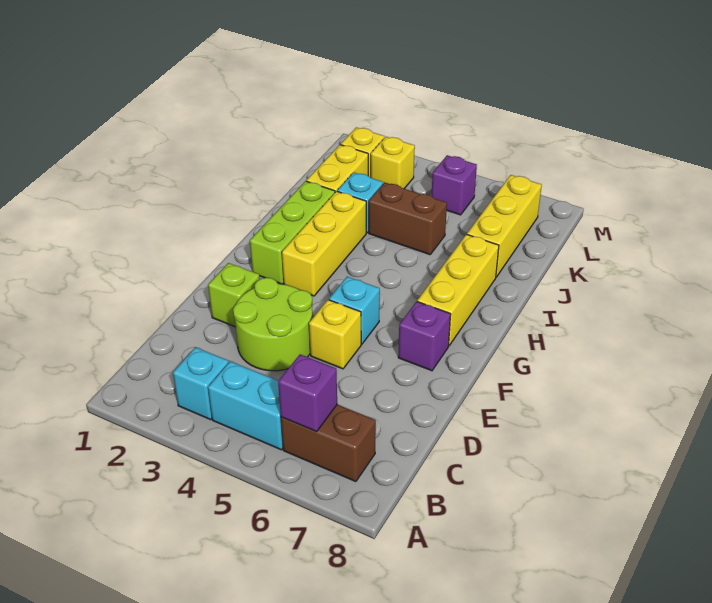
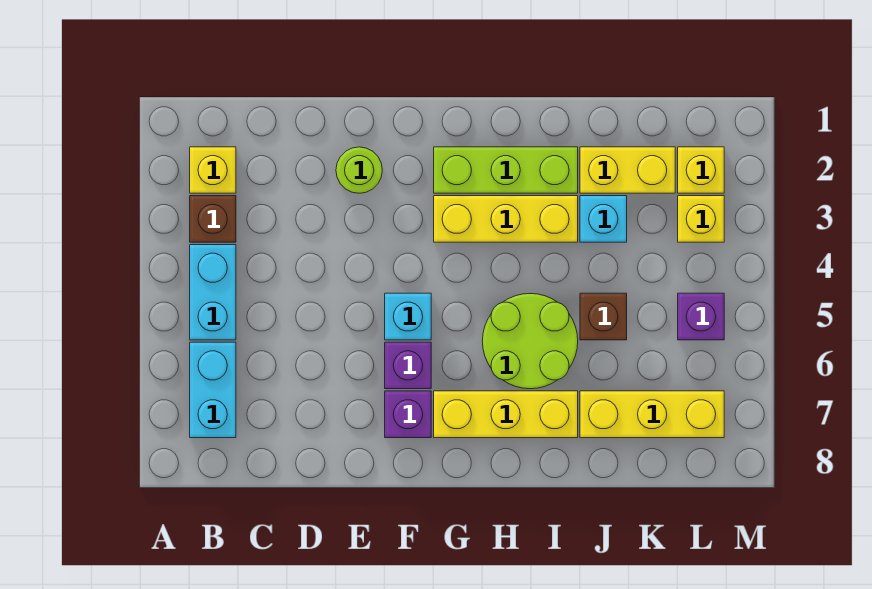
cyan brick B3 level 1 -> brown brick B3 level 1
brown brick B6:B7 level 1 -> cyan brick B6:B7 level 1
purple brick B6 level 2 -> purple brick F6 level 1
lime round brick D3:E4 level 1 -> lime round brick H5:I6 level 1
lime brick E2 level 1 -> lime round brick E2 level 1
yellow brick E5 level 1 -> yellow brick B2 level 1
brown brick J4:J5 level 1 -> brown brick J5 level 1

